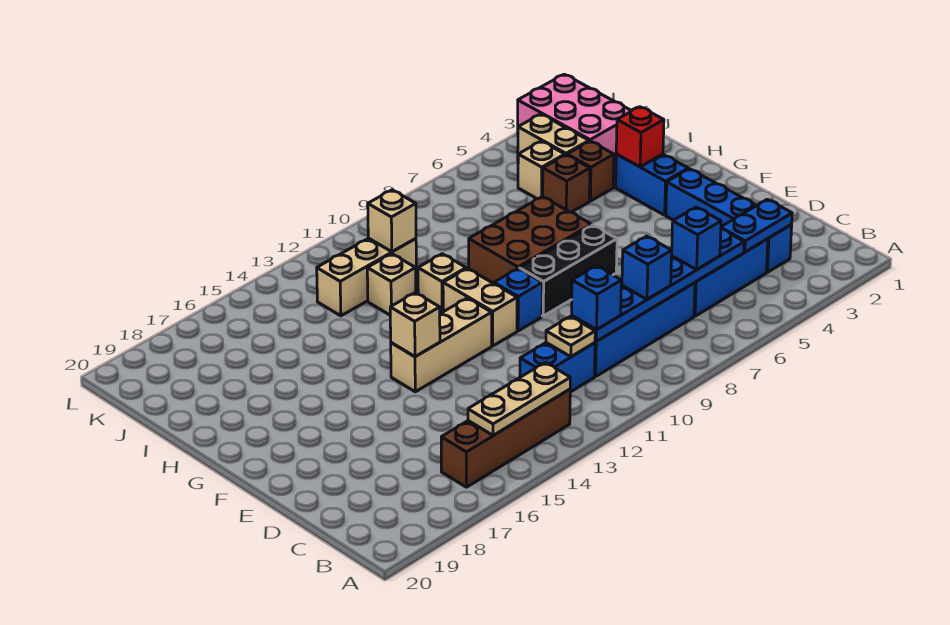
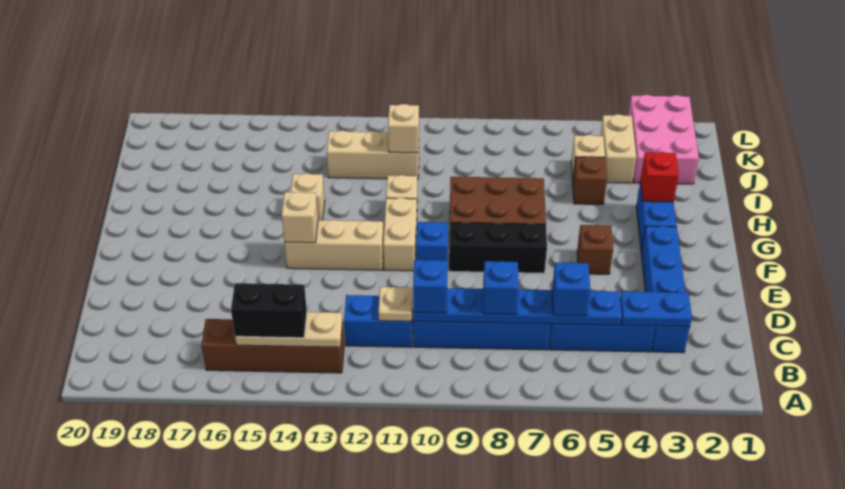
none -> black brick B14:B15 level 3
brown brick I4 level 1 -> brown brick F5 level 1
tan brick I12 level 1 -> tan brick H14 level 1

